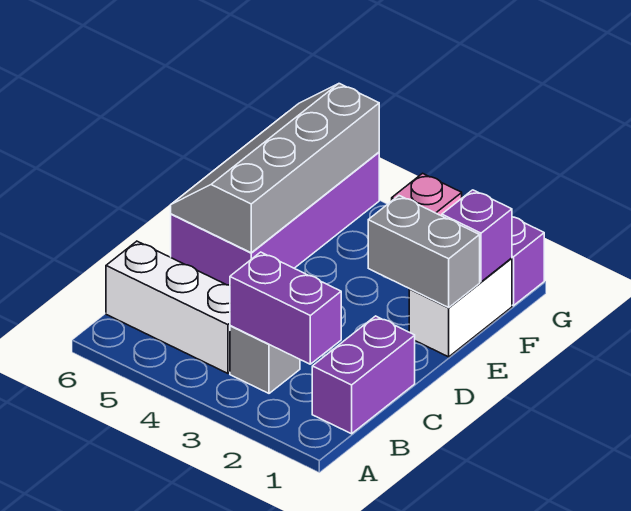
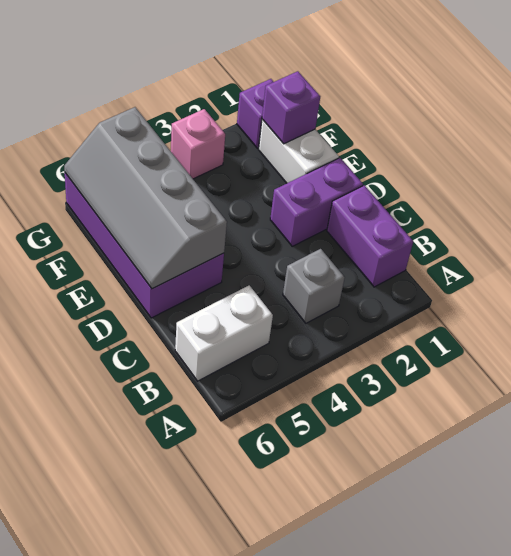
purple brick B2:B3 level 2 -> purple brick D1:D2 level 1
white brick B4:B6 level 1 -> white brick B5:B6 level 1
grey brick E1:E2 level 2 -> none

